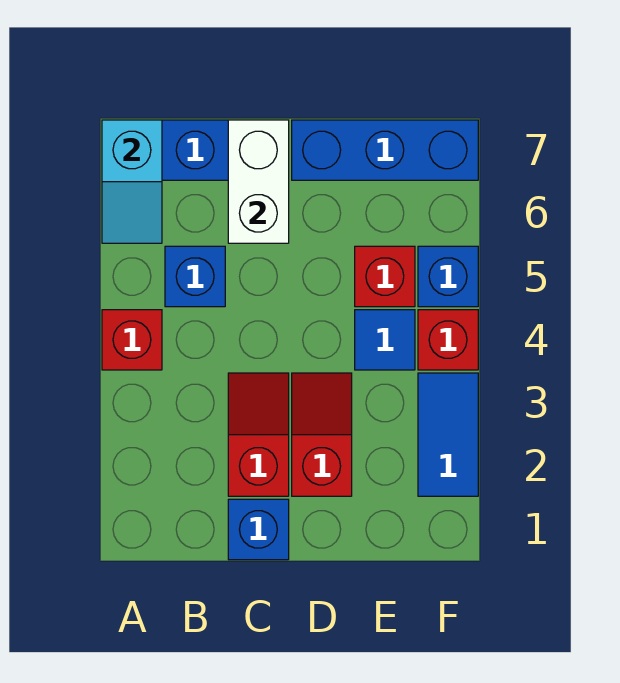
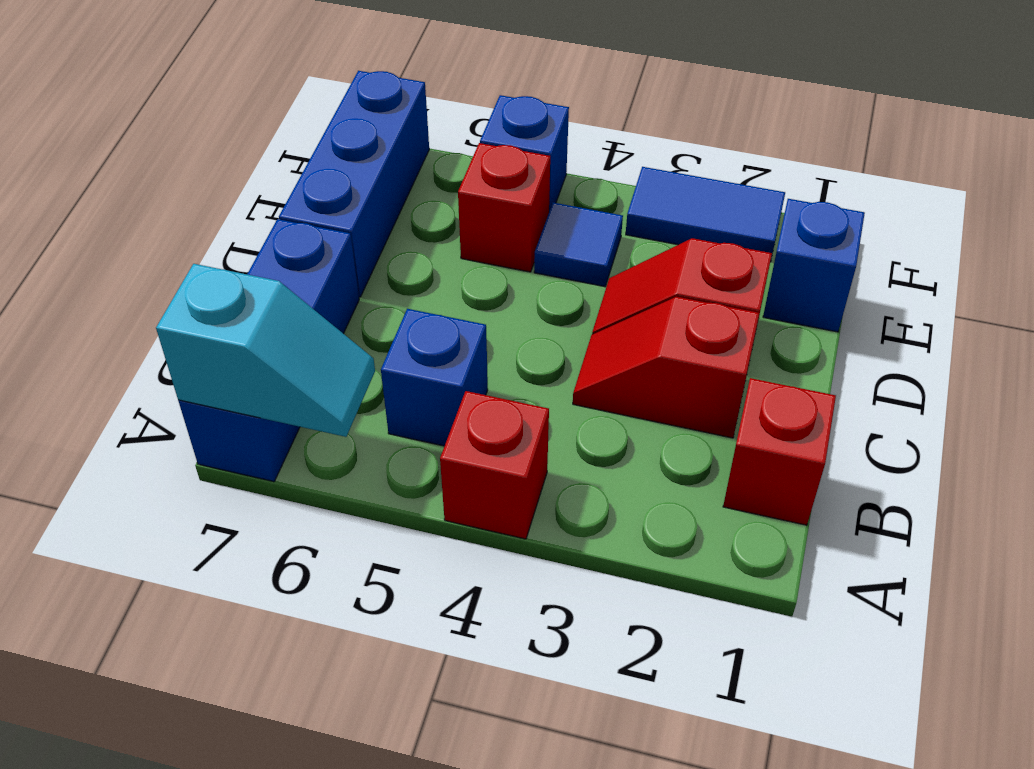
blue brick C1 level 1 -> blue brick E1 level 1
white brick C6:C7 level 2 -> none
red brick F4 level 1 -> red brick B1 level 1

